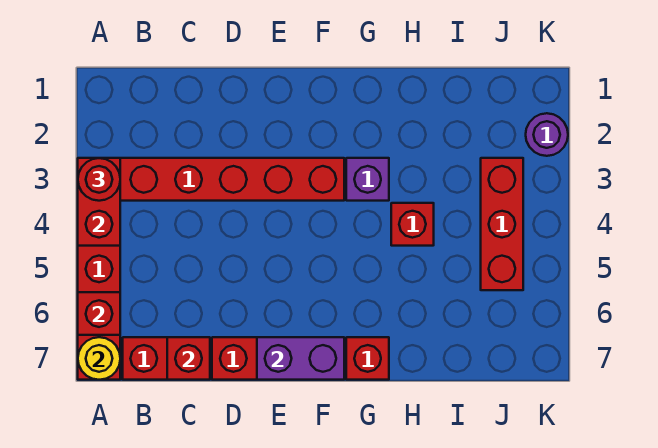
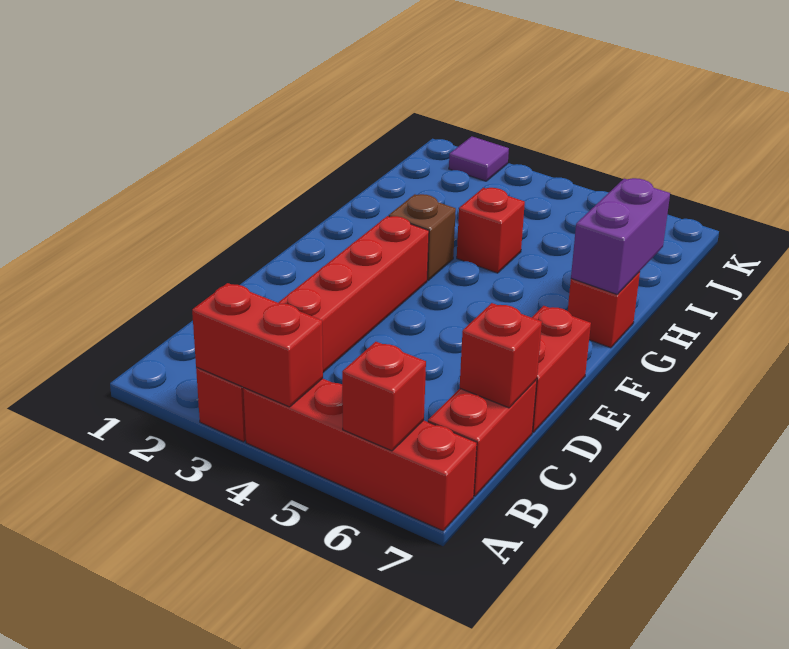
red round brick A3 level 3 -> none
yellow round brick A7 level 2 -> none
purple brick E7:F7 level 2 -> purple brick G7:H7 level 2
purple brick G3 level 1 -> brown brick G3 level 1
red brick J3:J5 level 1 -> none
purple round brick K2 level 1 -> purple tile K2 level 1

